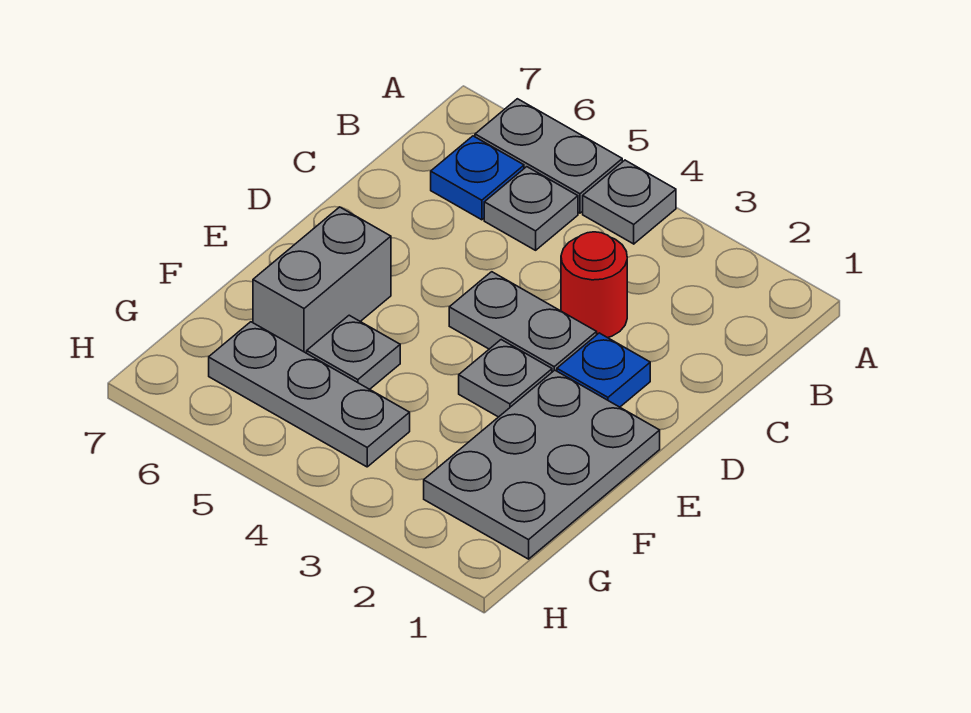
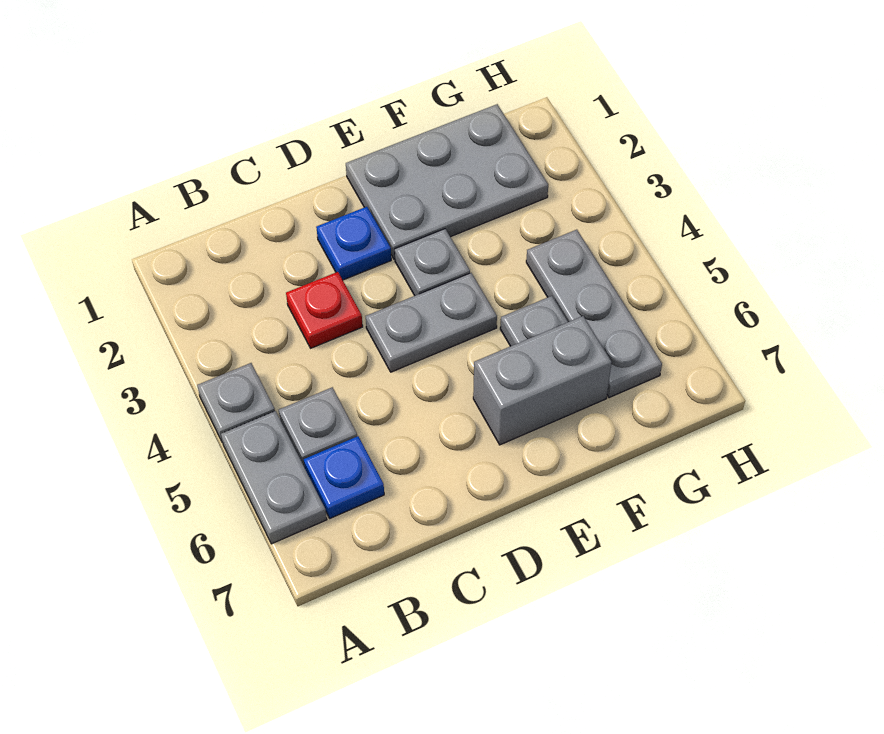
red round brick C3 level 1 -> red plate C3 level 1
grey plate D3:D4 level 1 -> grey plate D4:E4 level 1

